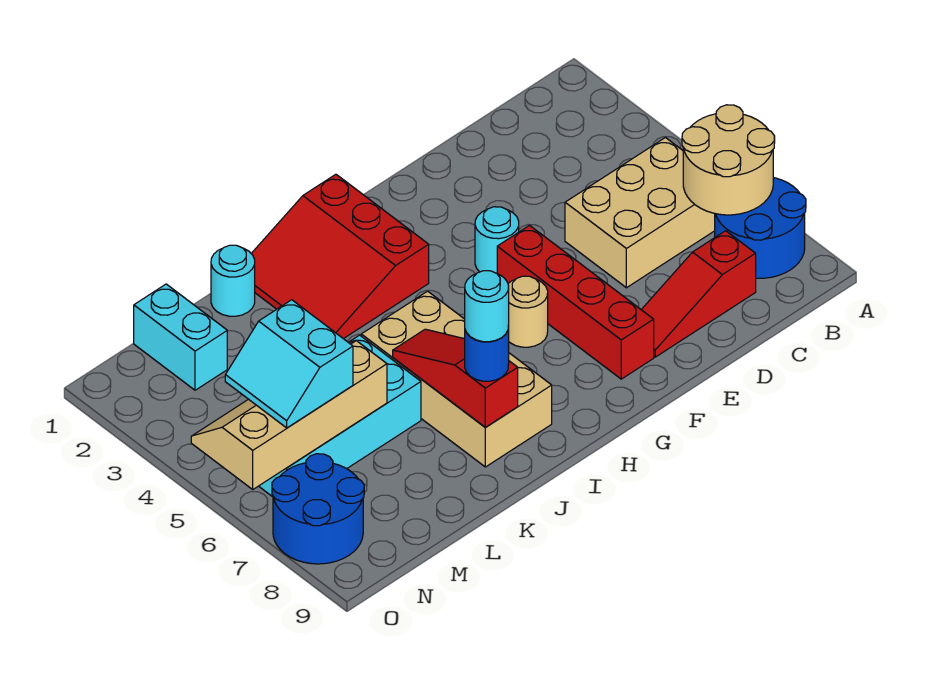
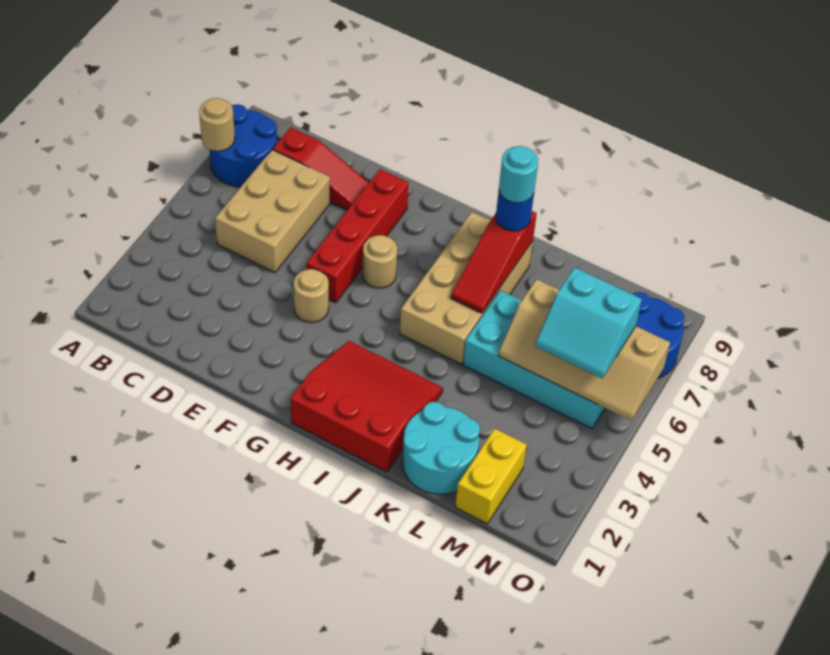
tan round brick A6:B7 level 2 -> tan round brick A7 level 2
tan brick B5:D6 level 1 -> tan brick C5:D7 level 1
cyan round brick F4 level 1 -> tan round brick F4 level 1
red slope H1:J3 level 1 top H -> red slope H1:J3 level 1 top 1
cyan round brick K1 level 1 -> cyan round brick K1:L2 level 1
cyan brick M1:M2 level 1 -> yellow brick M1:M2 level 1
cyan slope M5:N6 level 3 top M -> cyan slope M5:N6 level 3 top 6

